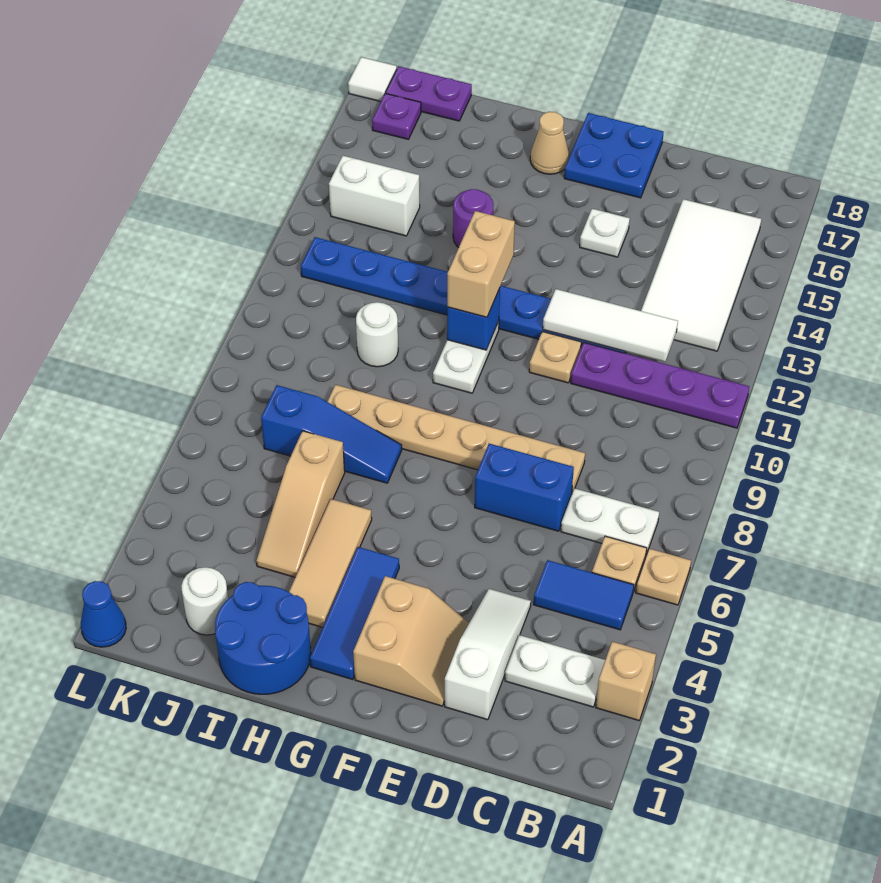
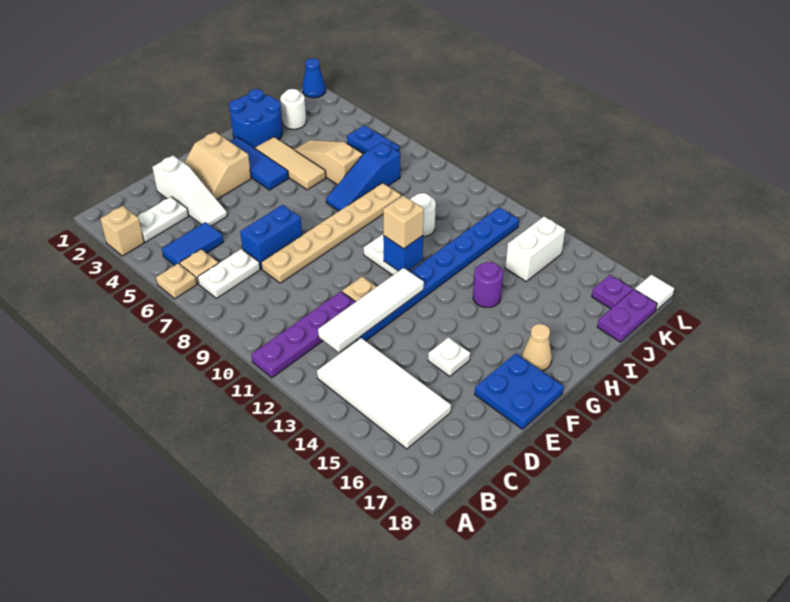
white tile C12:E12 level 2 -> white tile C12:F12 level 2
tan brick G11:G12 level 3 -> tan brick G11 level 3
none -> blue plate K5:K6 level 1

